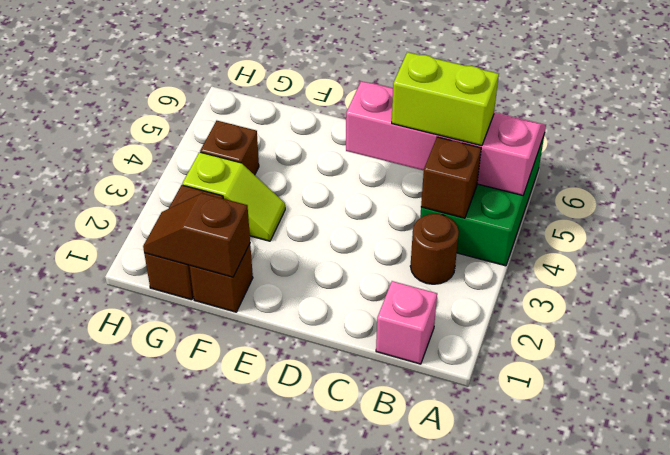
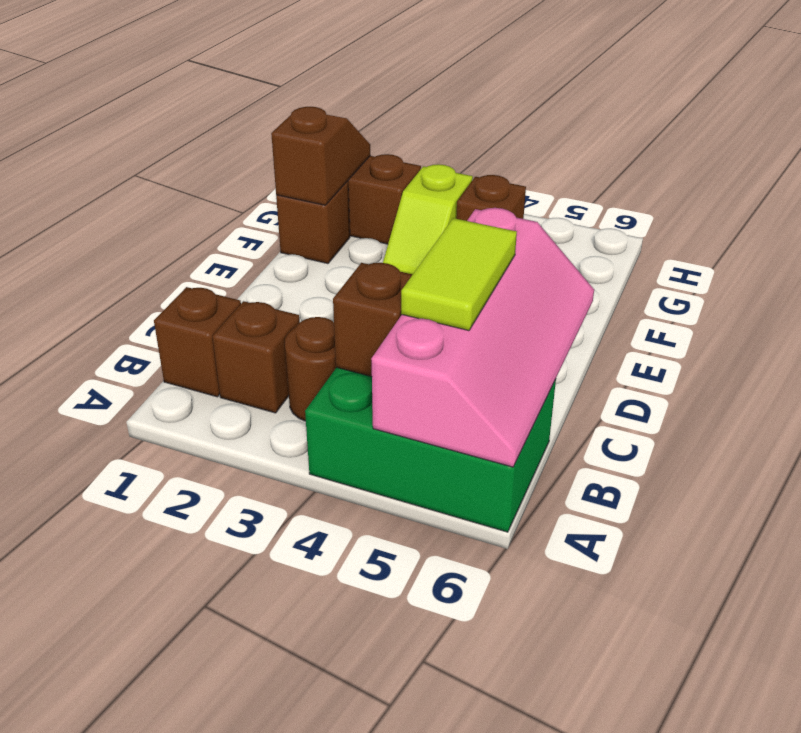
pink brick B1 level 1 -> brown brick B1 level 1
none -> brown brick B2 level 1
lime brick B5:C5 level 3 -> lime tile B5:C5 level 3

